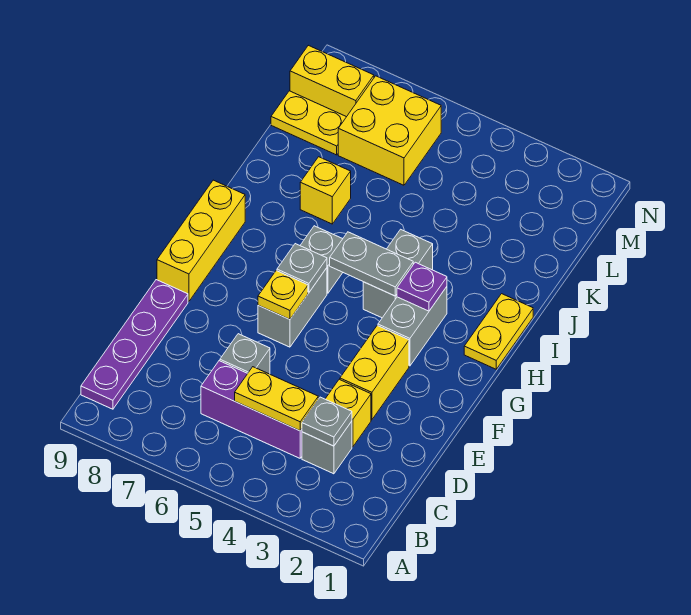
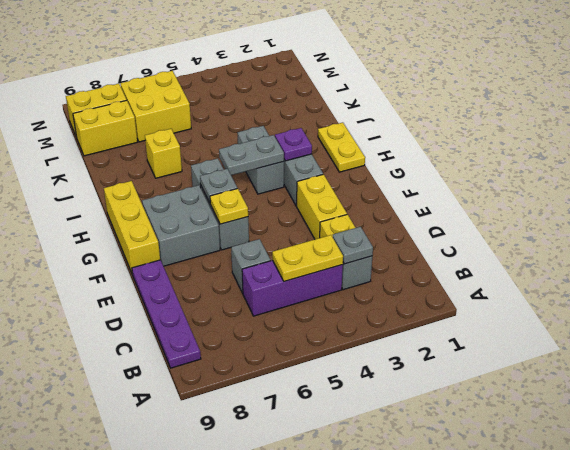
none -> grey brick F7:G8 level 1
yellow plate L8:L9 level 1 -> yellow brick L8:L9 level 1

